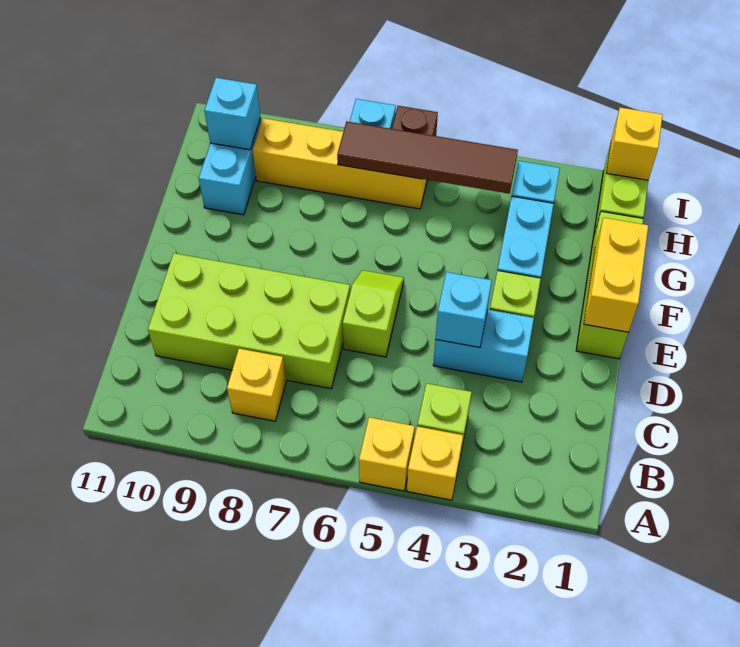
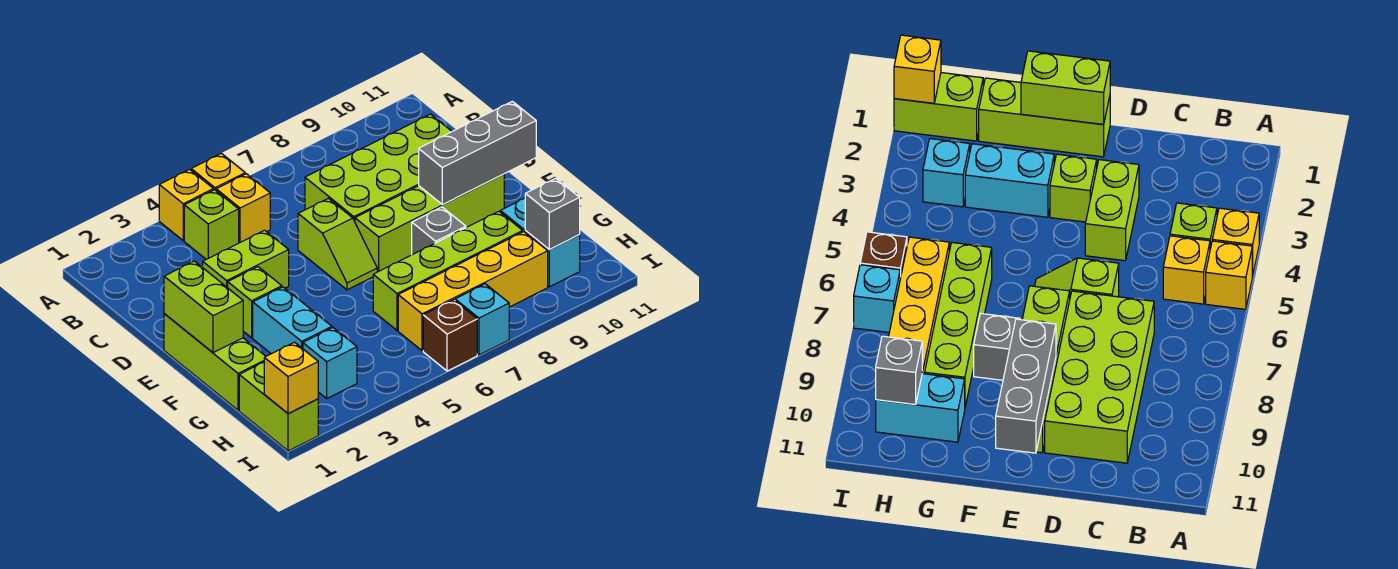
yellow brick B8 level 1 -> yellow brick B5 level 1
cyan brick D3:D4 level 1 -> lime brick D3:D4 level 1
cyan brick D4 level 2 -> none
yellow brick E1:F1 level 2 -> lime brick E1:F1 level 2
none -> lime brick E7:E10 level 1
none -> grey brick E9:E11 level 2
none -> grey brick F8 level 1
none -> lime brick G6:G9 level 1
brown tile H4:H7 level 2 -> none
cyan brick H10 level 2 -> grey brick H10 level 2

